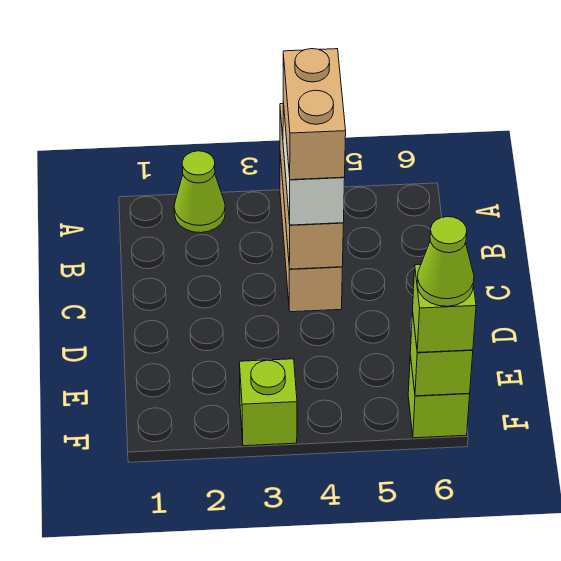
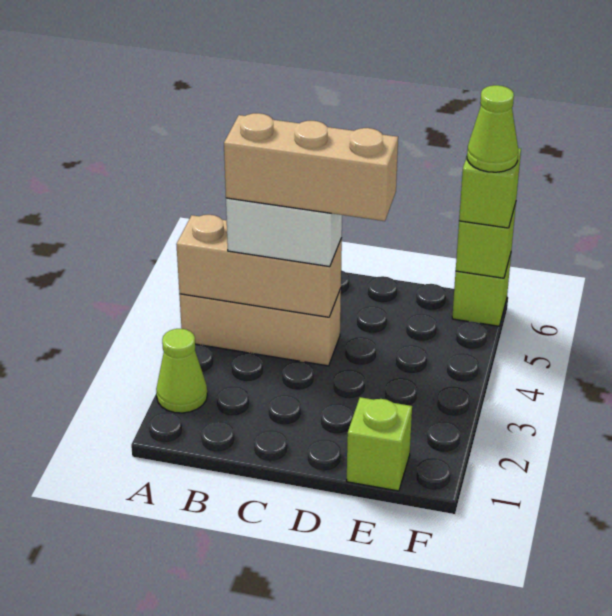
tan brick B4:C4 level 4 -> tan brick B4:D4 level 4
lime brick F3 level 1 -> lime brick E1 level 1

